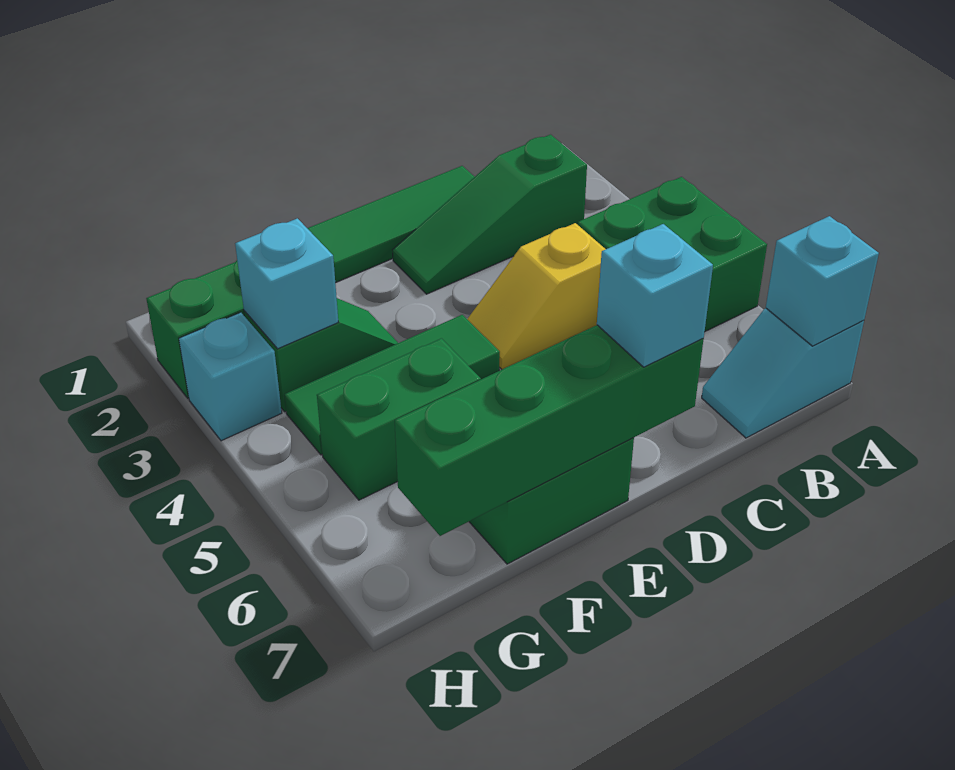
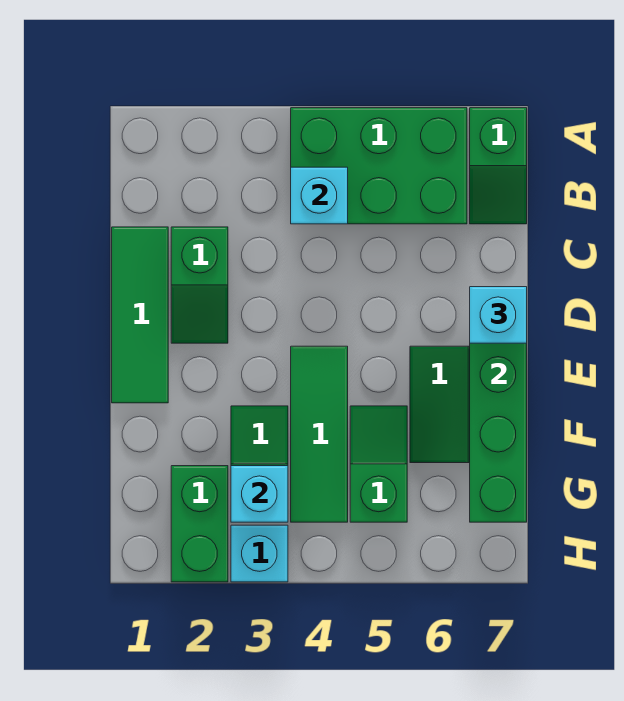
green brick A4:B5 level 1 -> green brick A4:B6 level 1
cyan slope A7:B7 level 1 top A -> green slope A7:B7 level 1 top A
cyan brick A7 level 2 -> cyan brick B4 level 2
green slope B2:D2 level 1 top B -> green slope C2:D2 level 1 top C
yellow slope C4:D4 level 1 top C -> none
green brick F5:G5 level 1 -> green slope F5:G5 level 1 top G

